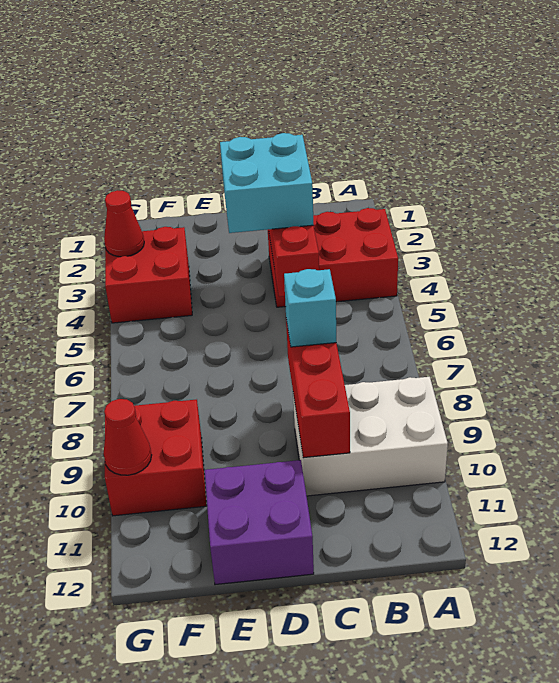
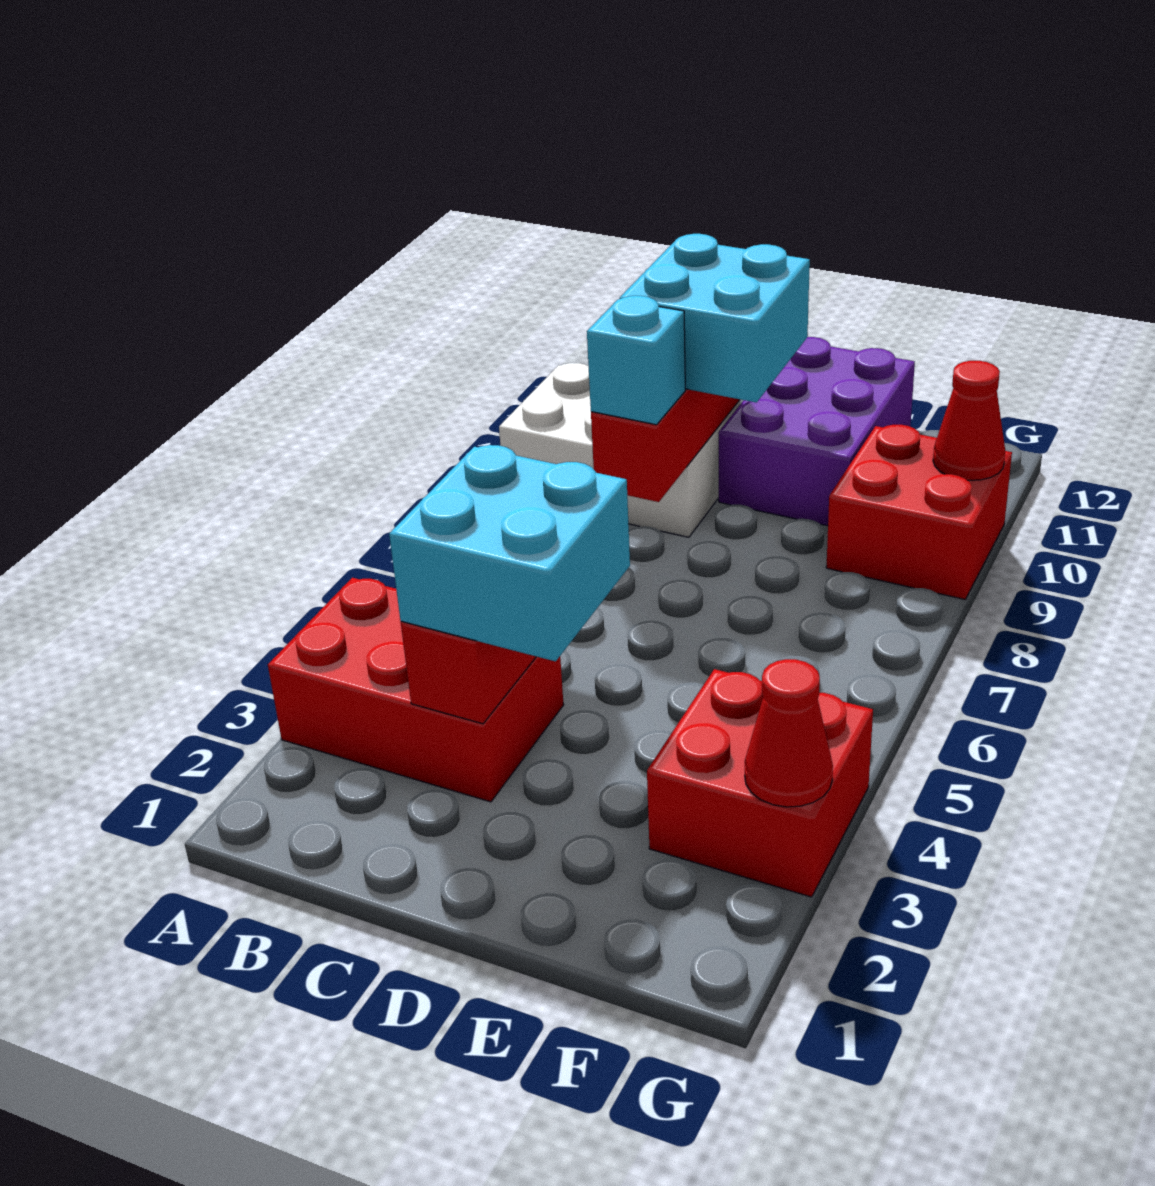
none -> cyan brick C9:D10 level 3
purple brick D11:E12 level 1 -> purple brick D10:E12 level 1

